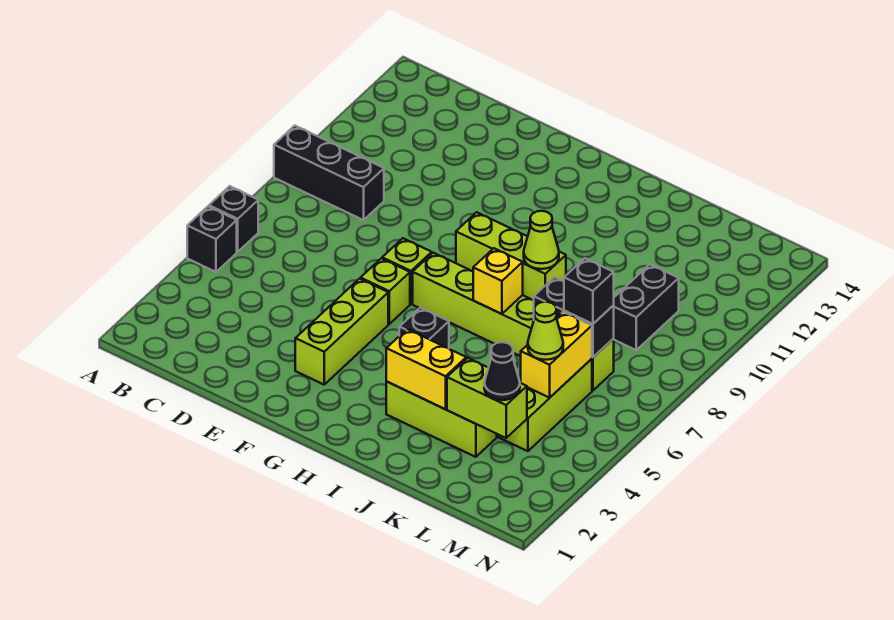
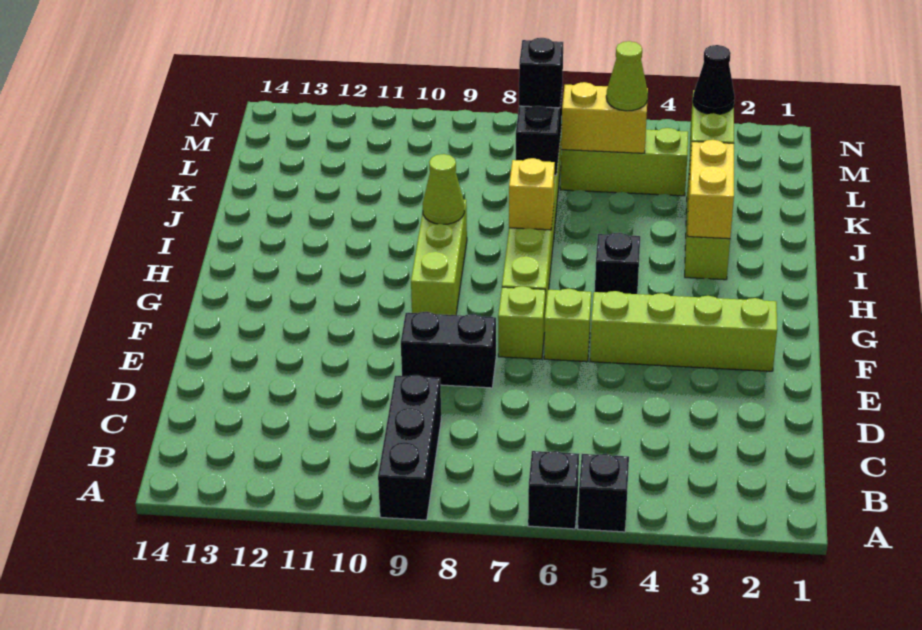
lime brick F3:F5 level 1 -> lime brick F2:F5 level 1
black brick L9:L10 level 1 -> black brick E8:E9 level 1

